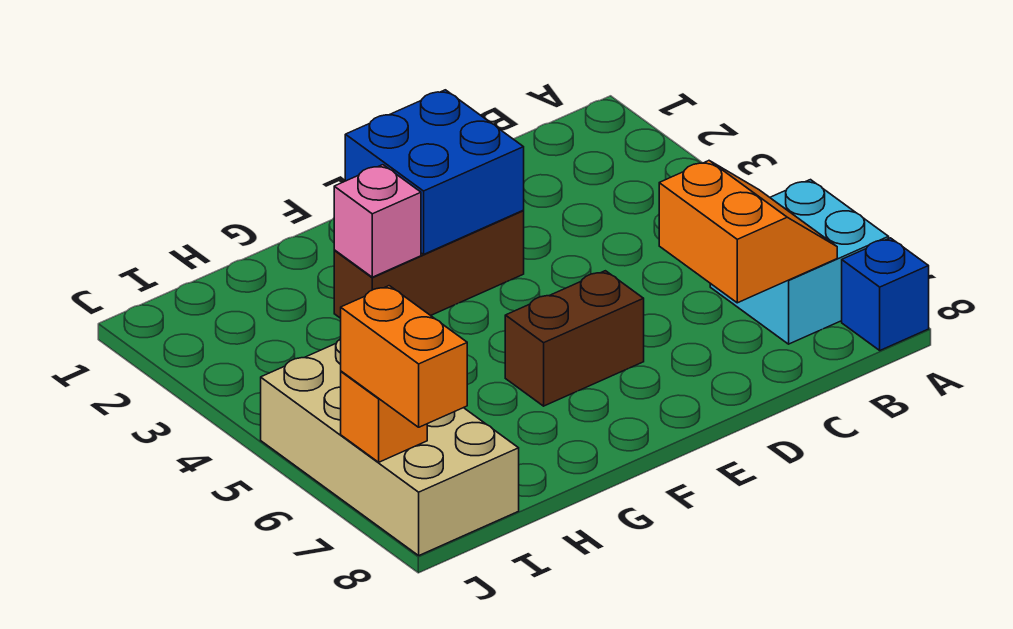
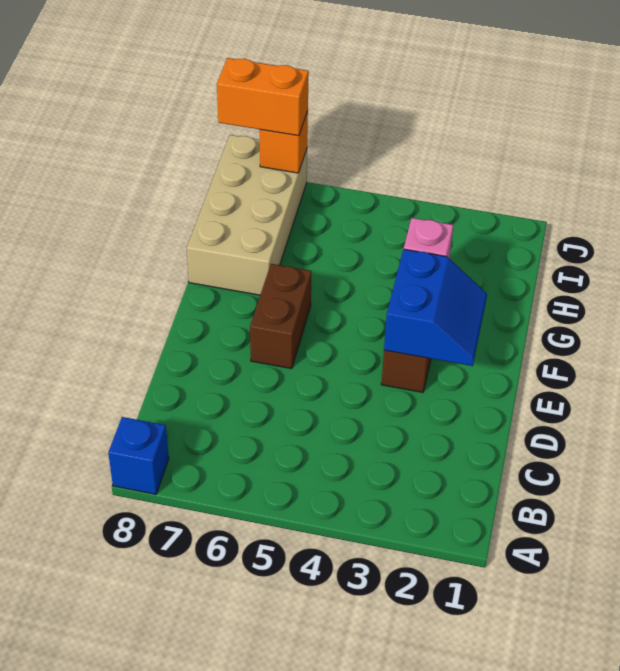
cyan brick A6:B7 level 1 -> none
orange slope B6:C7 level 2 top C -> none
blue brick E2:F3 level 2 -> blue slope E2:F3 level 2 top 3
tan brick I5:J8 level 1 -> tan brick G7:J8 level 1

